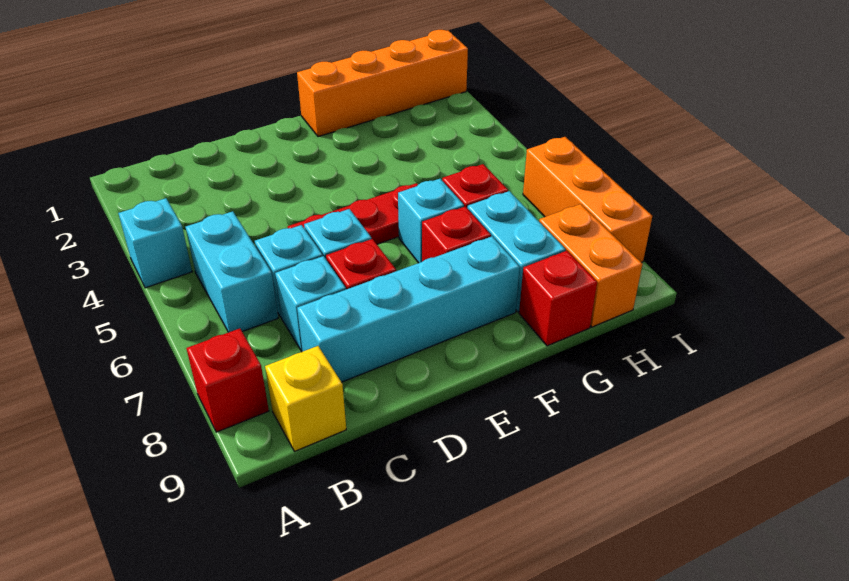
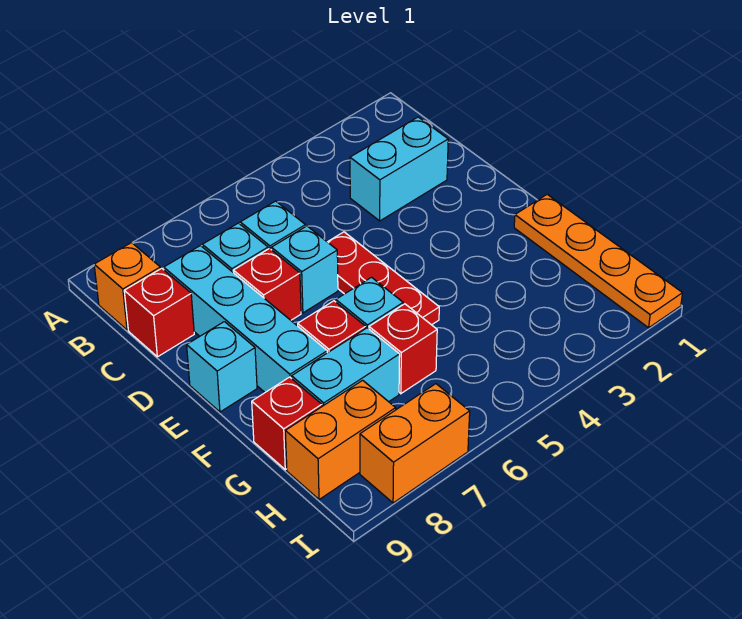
cyan brick A4 level 1 -> cyan brick E9 level 1
red brick A8 level 1 -> red brick C9 level 1
cyan brick B5:B6 level 1 -> cyan brick C2:C3 level 1
yellow brick B9 level 1 -> orange brick B9 level 1
orange brick F1:I1 level 1 -> orange plate F1:I1 level 1
orange brick I6:I8 level 1 -> orange brick I7:I8 level 1

